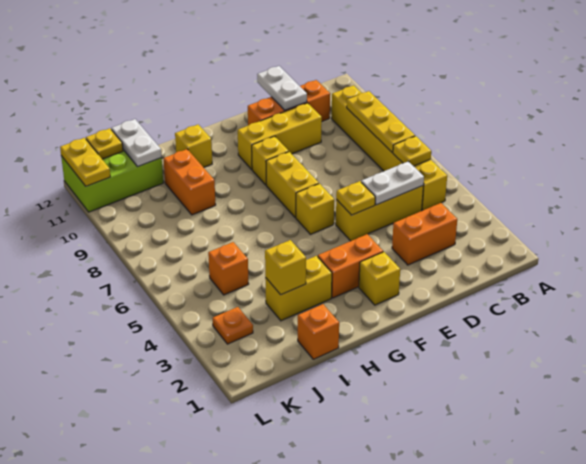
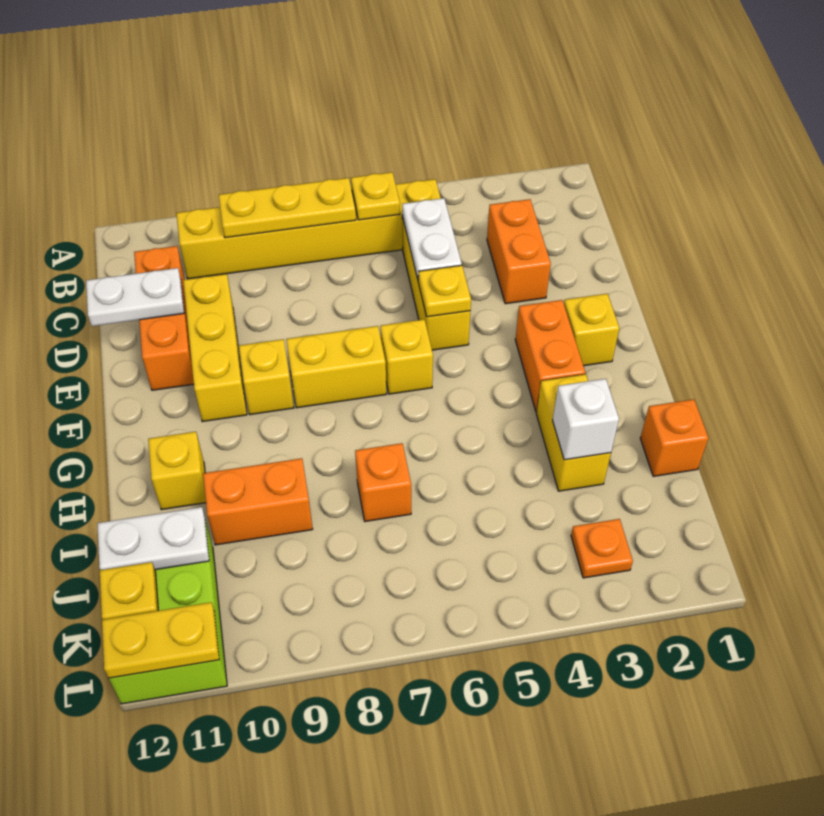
yellow brick I3 level 2 -> white brick I3 level 2
orange brick J5 level 1 -> orange brick I7 level 1

